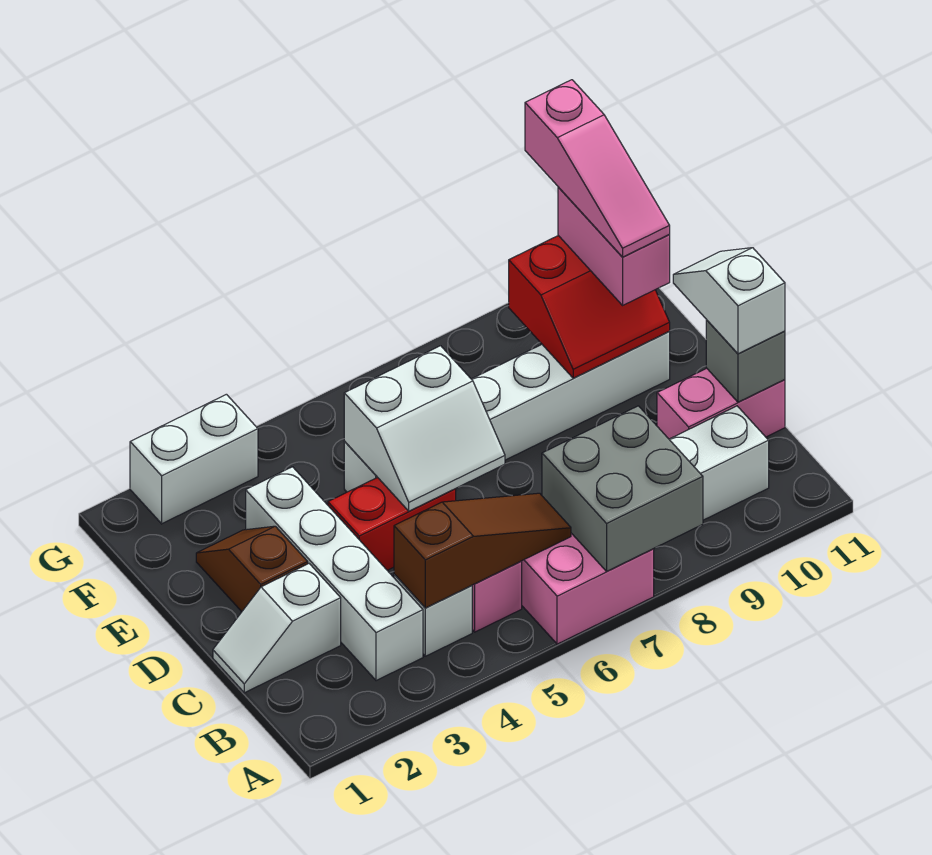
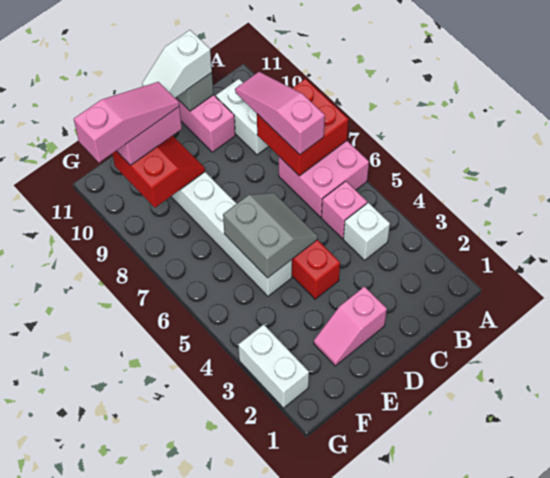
grey brick A7:B8 level 2 -> red brick A7:B8 level 2
white brick B3:E3 level 1 -> none
brown slope B4:B6 level 2 top 4 -> none
none -> pink slope B7:B9 level 3 top 7
white slope C1:C2 level 1 top 2 -> none
brown slope D2:E2 level 1 top D -> pink slope D2:E2 level 1 top D
white slope D5:E6 level 2 top E -> grey slope D5:E6 level 2 top E

